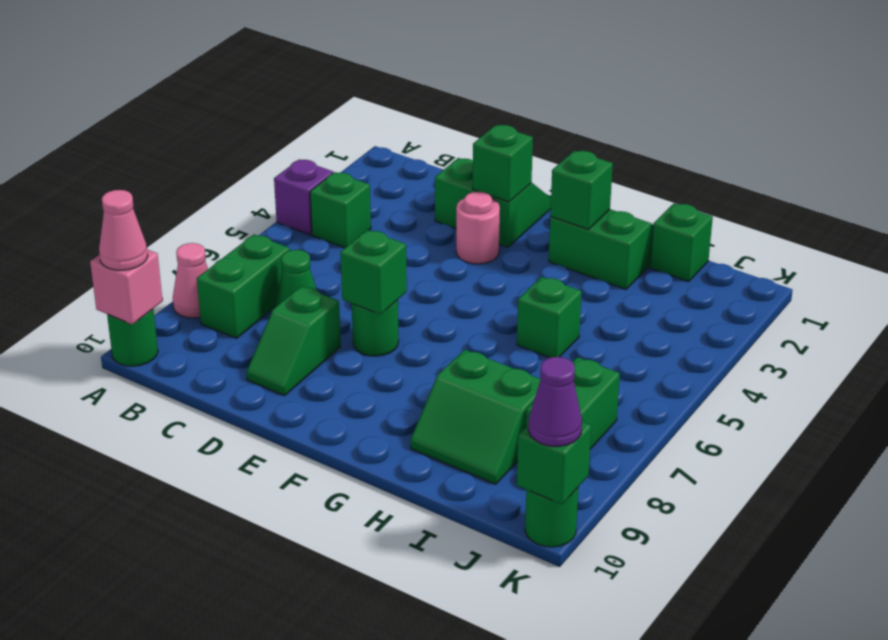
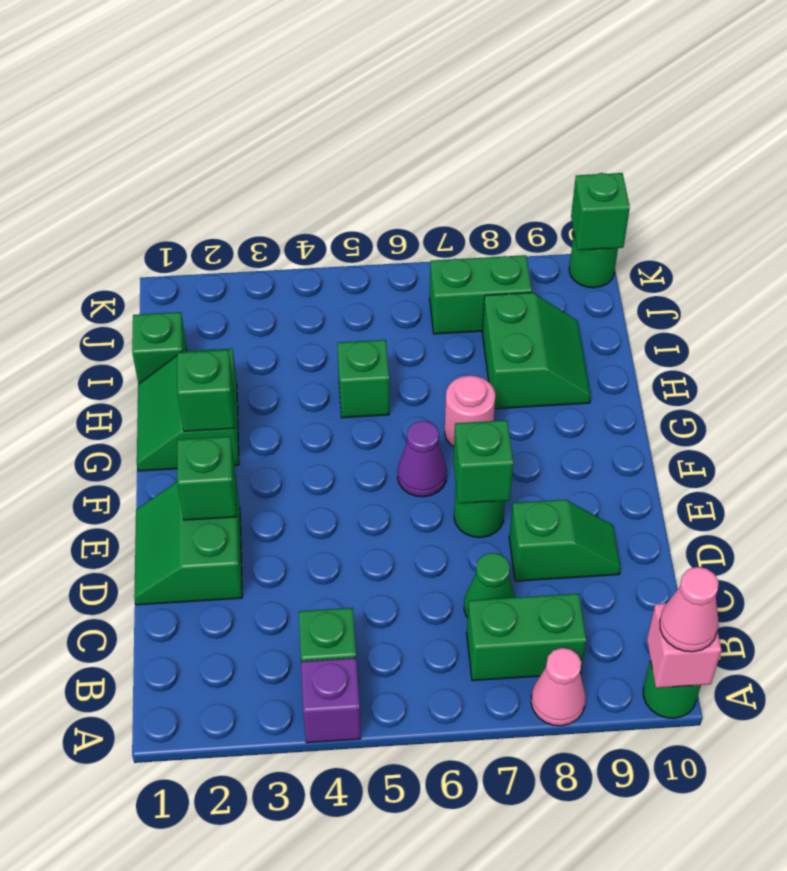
pink round brick E3 level 1 -> pink round brick G7 level 1
purple cone K10 level 3 -> purple cone F6 level 1

